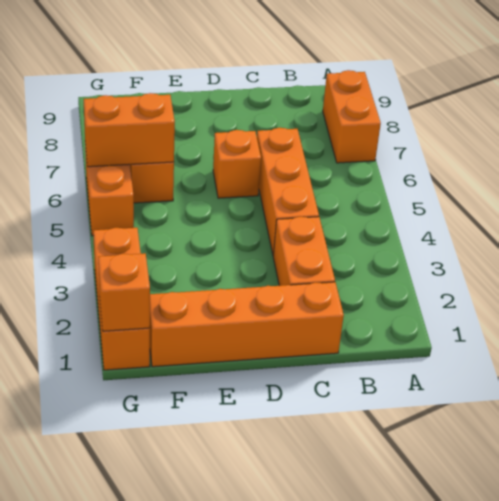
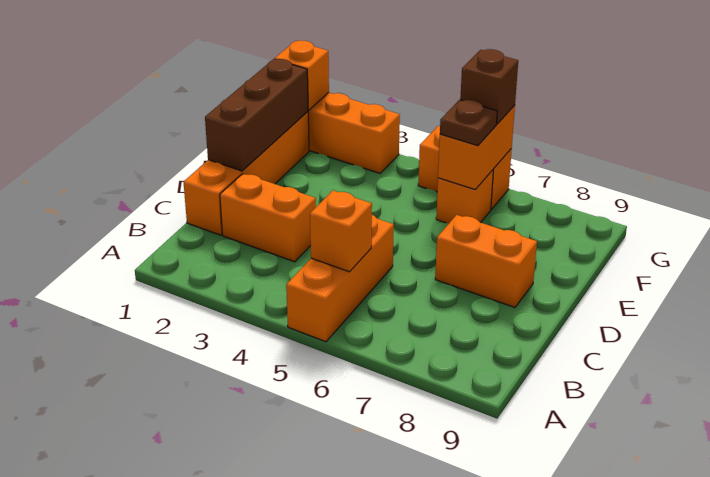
orange brick A7:A8 level 1 -> orange brick D7:D8 level 1
orange brick C4:C6 level 1 -> orange brick A5:C5 level 1
none -> brown brick D1:F1 level 2
orange brick D6 level 1 -> orange brick B5 level 2
none -> brown plate F6 level 3
none -> brown brick G6 level 3

